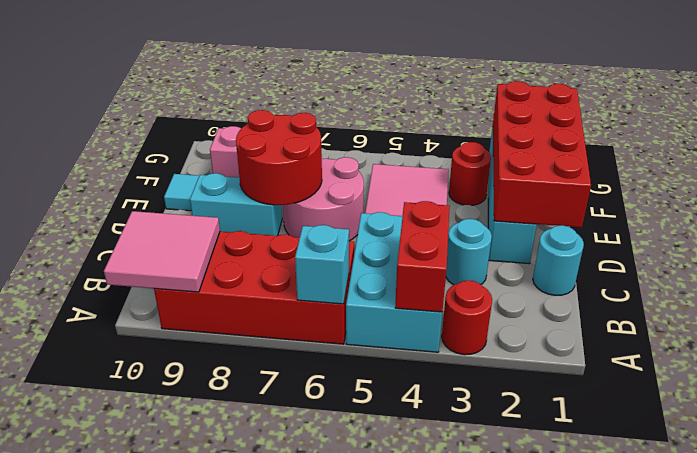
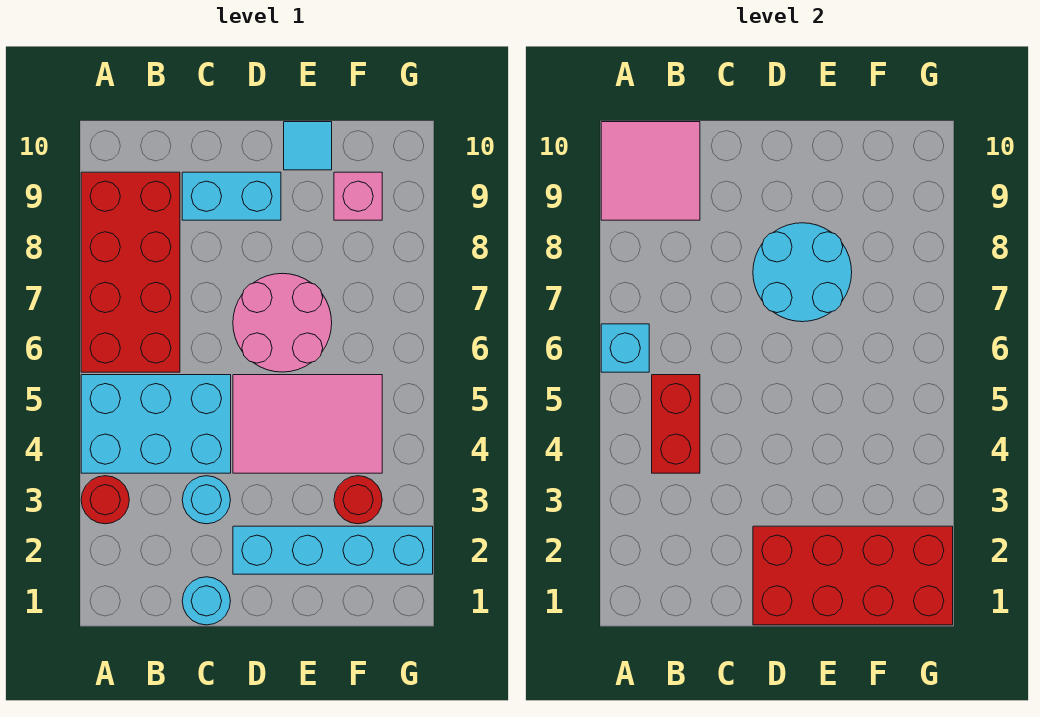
red brick A4:B4 level 2 -> red brick B4:B5 level 2
red round brick D7:E8 level 2 -> cyan round brick D7:E8 level 2
cyan brick D8:D9 level 1 -> cyan brick C9:D9 level 1

